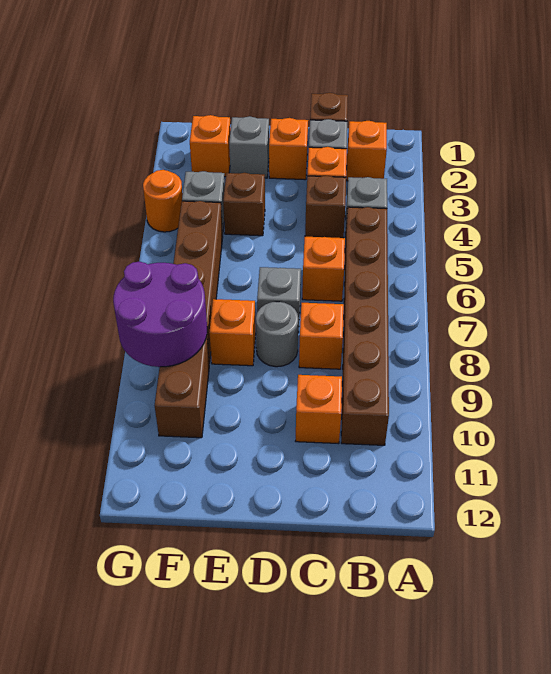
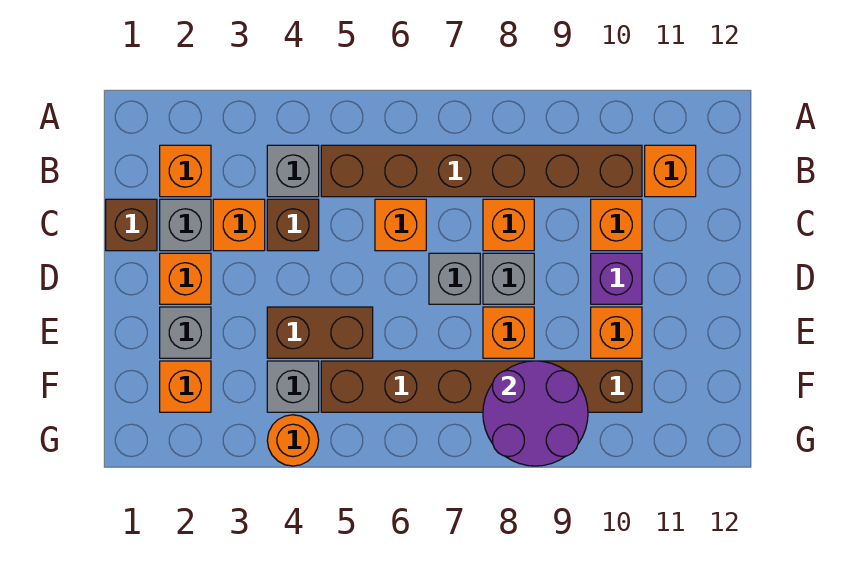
none -> orange brick B11 level 1
grey round brick D8 level 1 -> grey brick D8 level 1
none -> purple brick D10 level 1
brown brick E4 level 1 -> brown brick E4:E5 level 1
none -> orange brick E10 level 1

